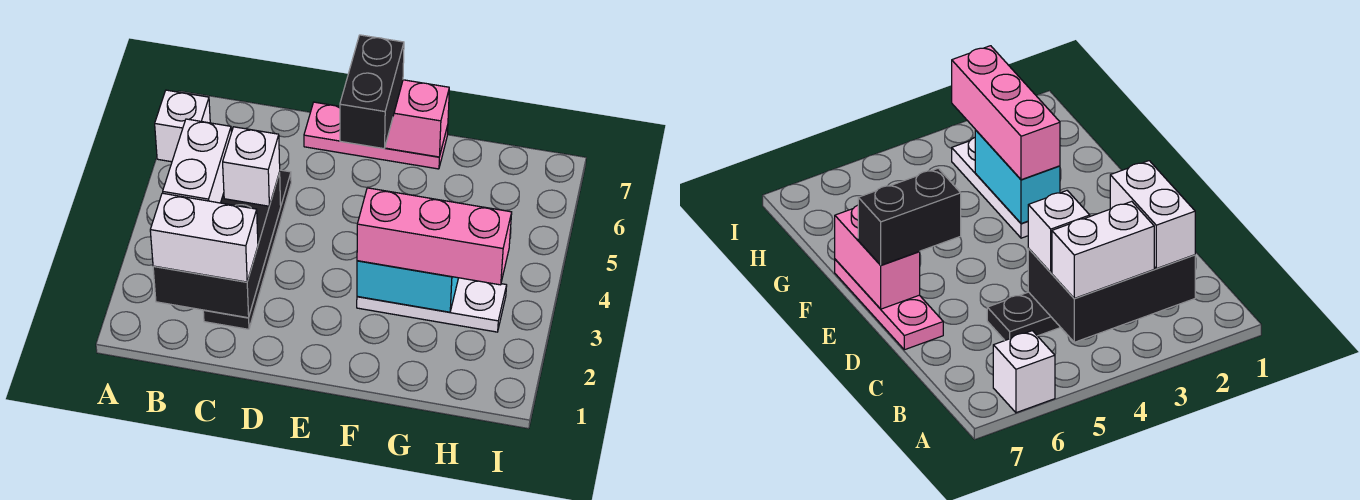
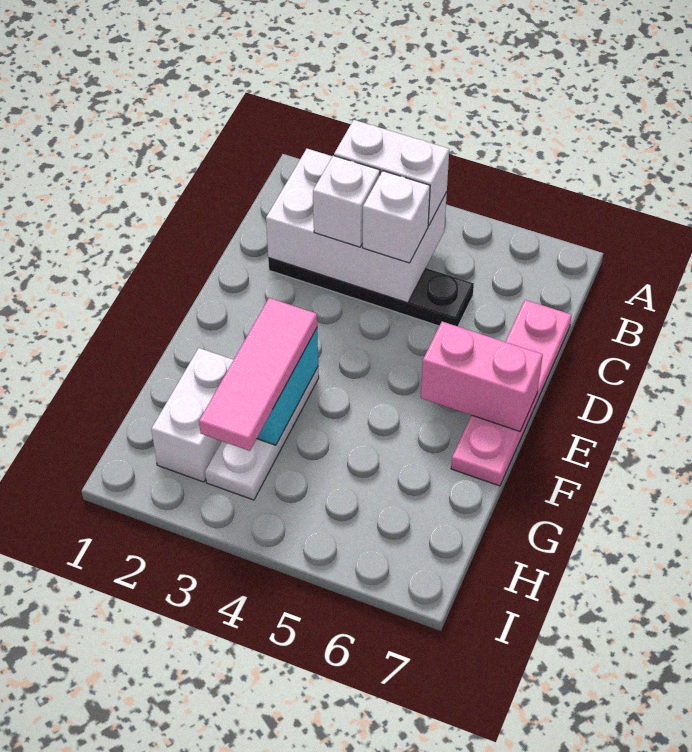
white brick A6 level 1 -> white brick C3 level 3
black brick B2:C4 level 2 -> white brick B2:C4 level 2
white brick B2:C2 level 3 -> white brick G2:H2 level 1
pink plate D7:F7 level 1 -> pink plate C7:F7 level 1
black brick E6:E7 level 3 -> none
pink brick E7:F7 level 2 -> pink brick E6:E7 level 2
pink brick F3:H3 level 3 -> pink tile F3:H3 level 3

